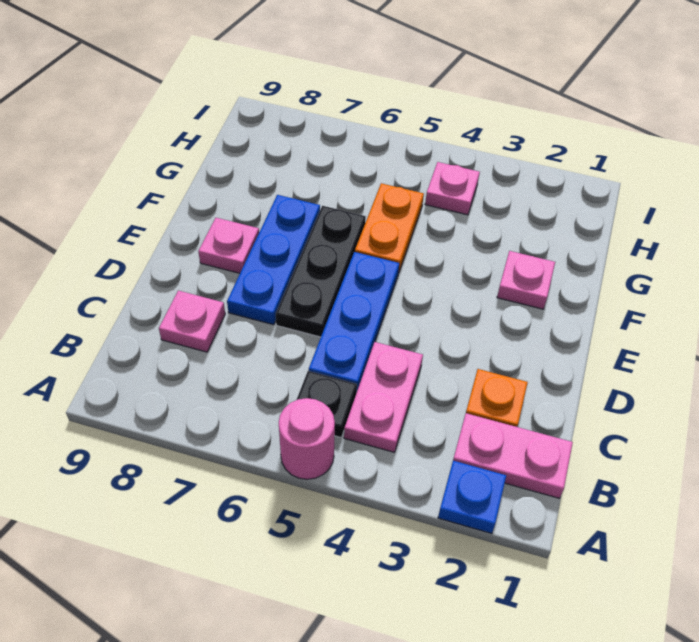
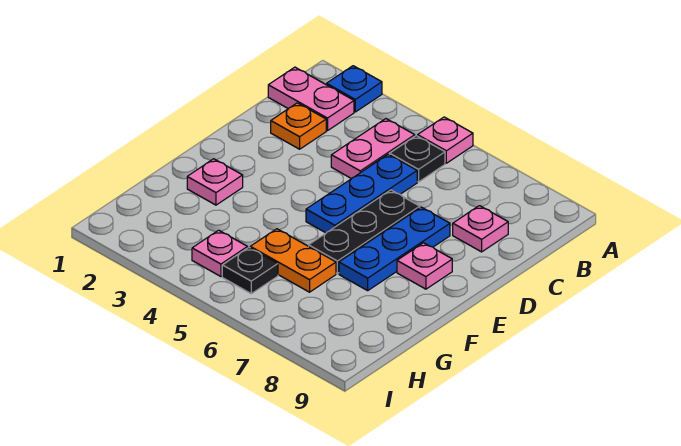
pink round brick A5 level 1 -> pink plate A5 level 1
orange plate F5:G5 level 1 -> orange plate G5:G6 level 1
none -> black plate H5 level 1

